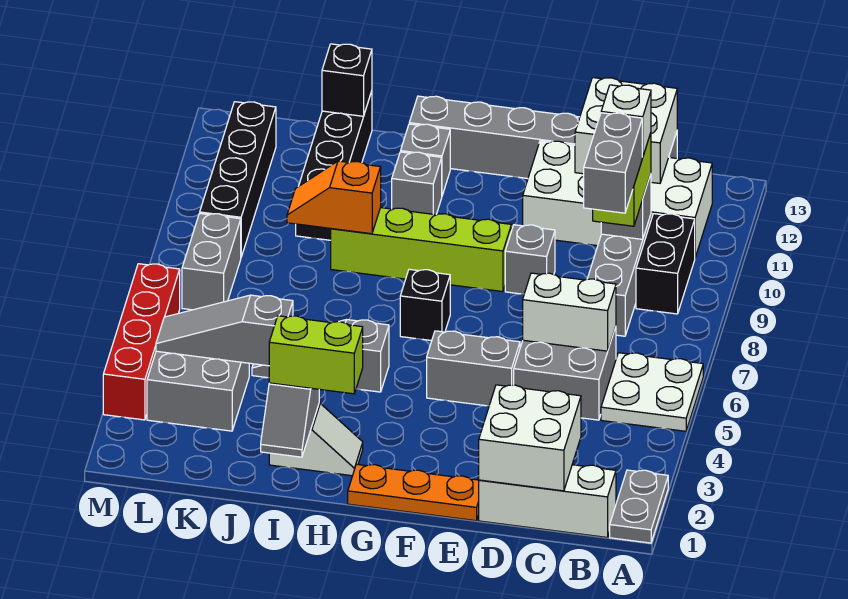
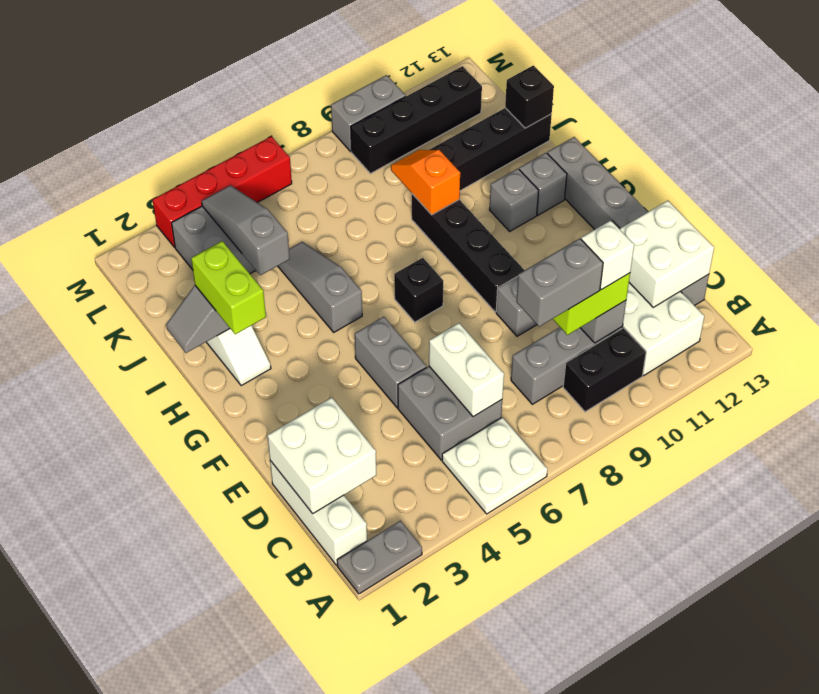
orange plate E1:G1 level 1 -> none
lime brick F9:I9 level 1 -> black brick F9:I9 level 1
grey brick L7:L8 level 1 -> grey brick M9:M10 level 1

